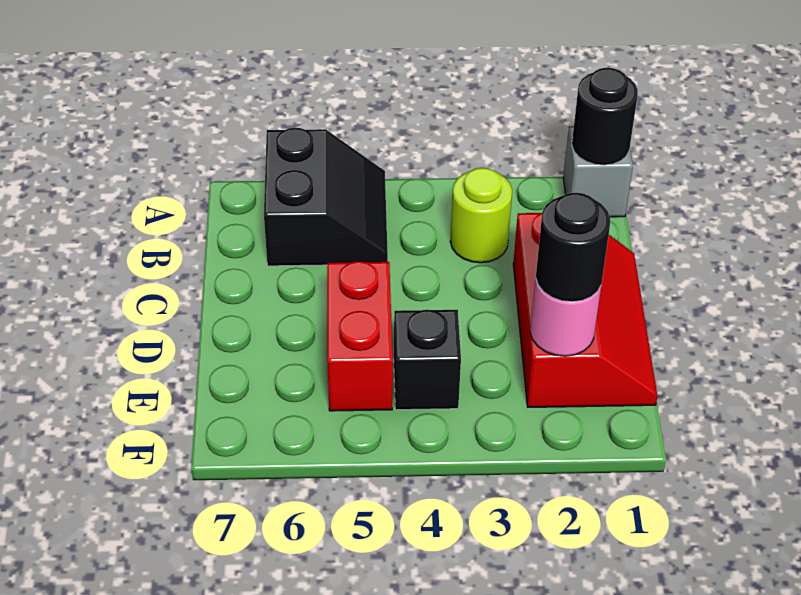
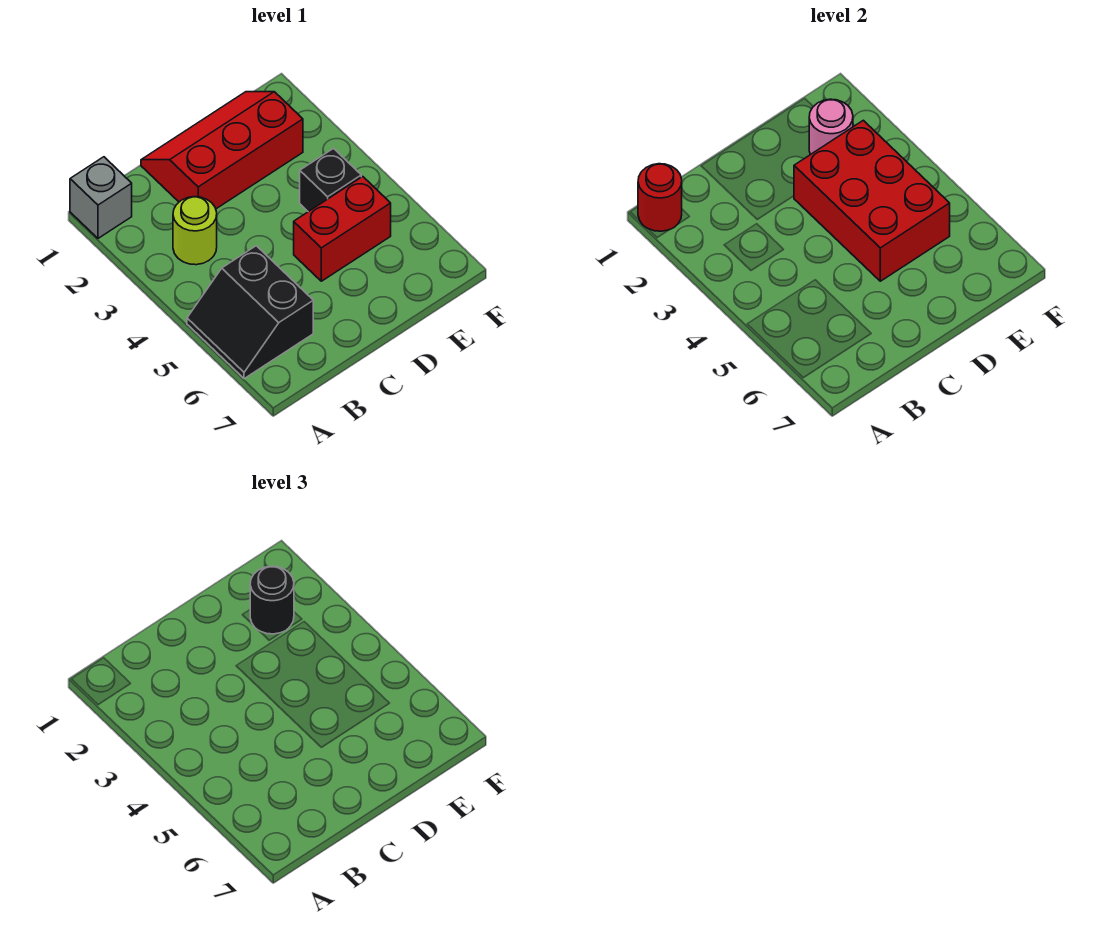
black round brick A1 level 2 -> red round brick A1 level 2
black slope A5:B6 level 1 top 6 -> black slope A5:B6 level 1 top B
none -> red brick D3:E5 level 2

